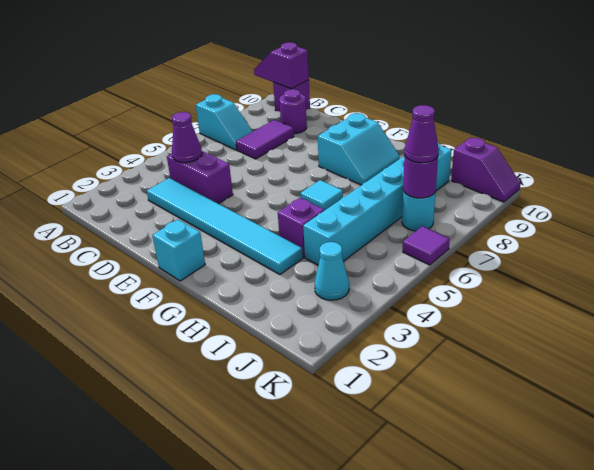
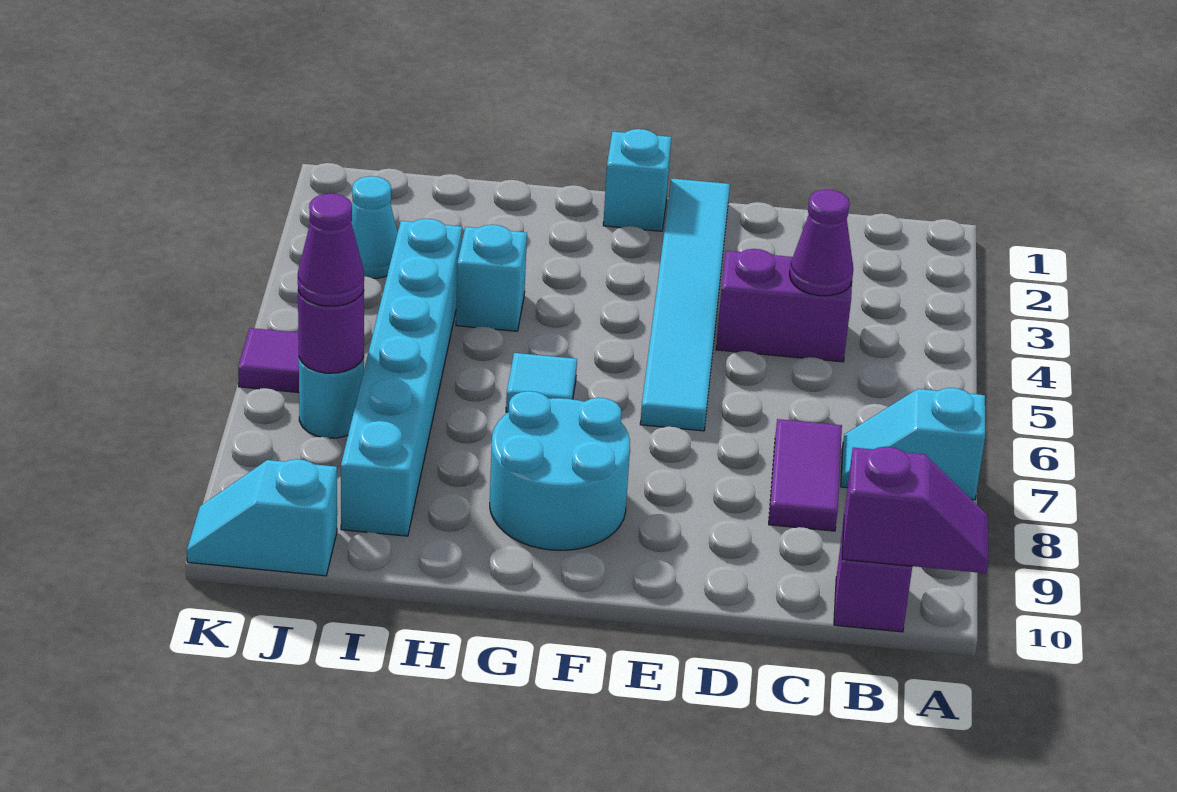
cyan tile C3:H3 level 1 -> cyan tile E1:E6 level 1
purple round brick C9 level 1 -> none
cyan slope F8:G9 level 1 top F -> cyan round brick F8:G9 level 1
purple brick H4 level 1 -> cyan brick H4 level 1
purple slope J10:K10 level 1 top J -> cyan slope J10:K10 level 1 top J

